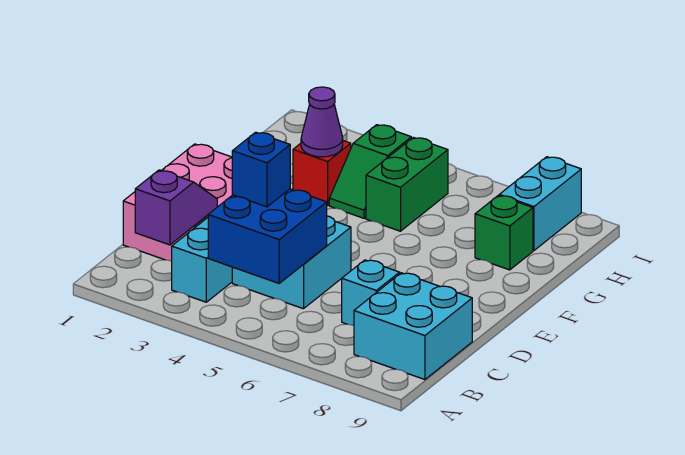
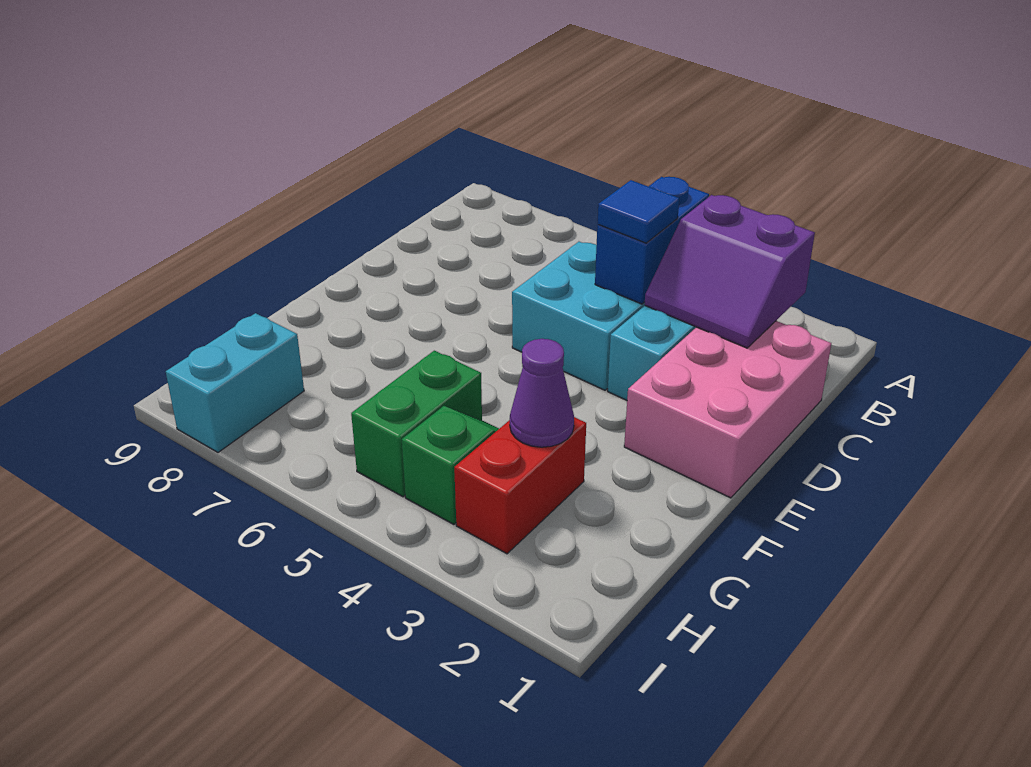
purple slope B2:C2 level 2 top B -> purple slope B2:C3 level 2 top B
blue brick B4:C5 level 2 -> blue brick B4:C4 level 2
cyan brick B8:C9 level 1 -> none
blue brick C4 level 3 -> blue tile C4 level 3
cyan brick C7 level 1 -> none
red brick G3 level 1 -> red brick G3:H3 level 1
green brick G8 level 1 -> none

